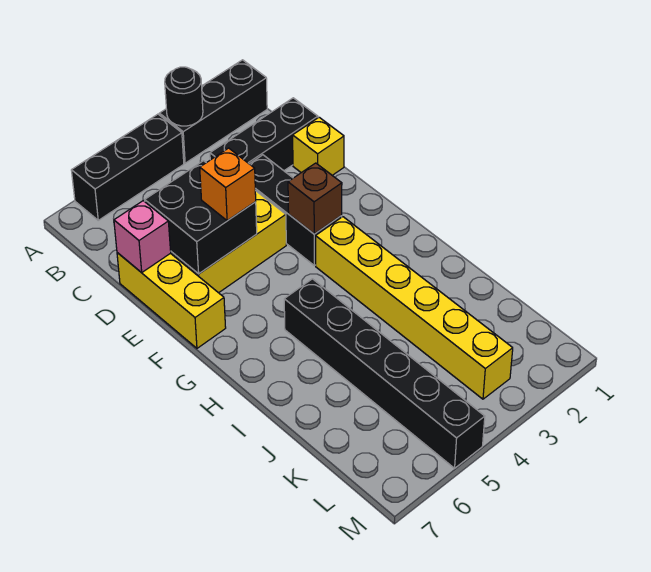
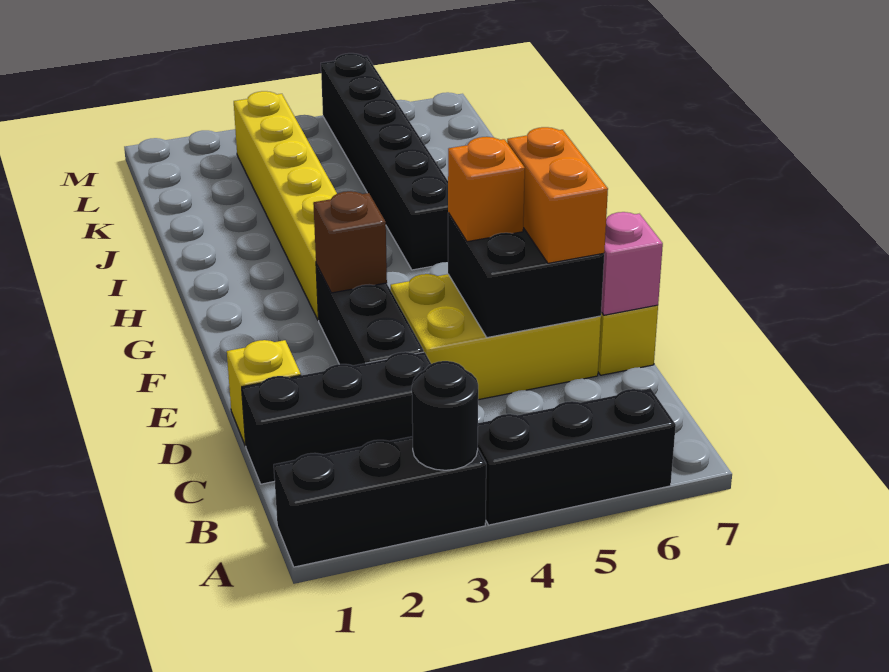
none -> orange brick D6:E6 level 3

